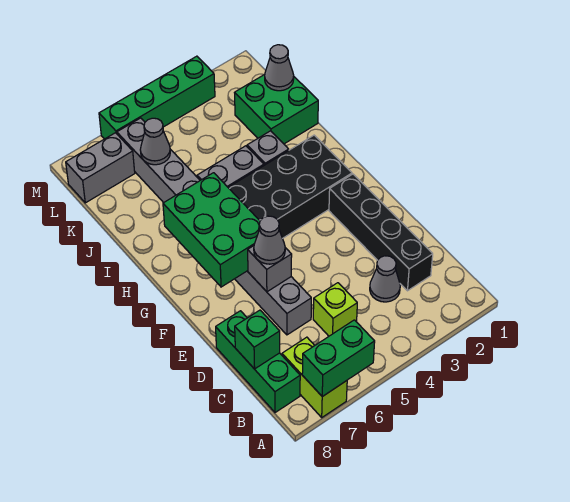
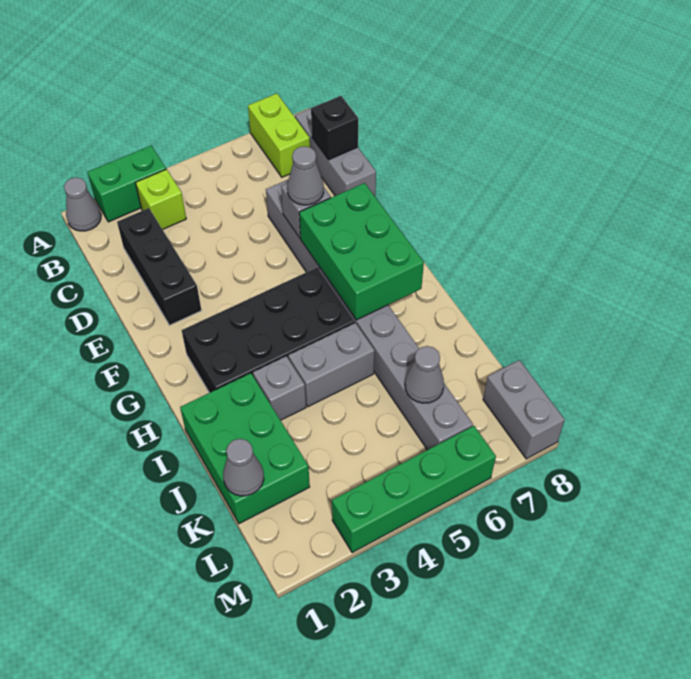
green brick A6:A7 level 2 -> green brick A2:A3 level 1
green brick B8:D8 level 1 -> grey brick B8:D8 level 1
black brick C2:F2 level 1 -> black brick C2:E2 level 1
grey cone C3 level 1 -> grey cone A1 level 1
lime brick C5 level 1 -> lime brick B3 level 1
green brick C8 level 2 -> black brick C8 level 2
green brick J1:K2 level 1 -> green brick I1:K2 level 1
grey brick L7:L8 level 1 -> grey brick L8:M8 level 1

